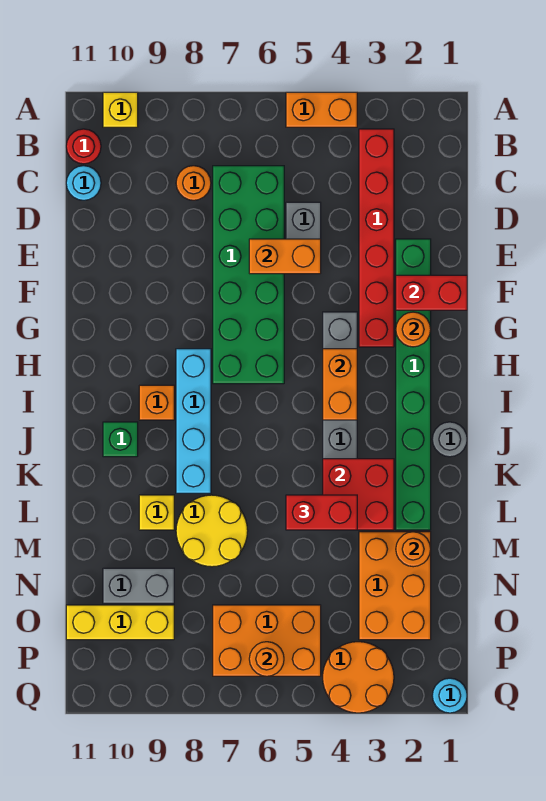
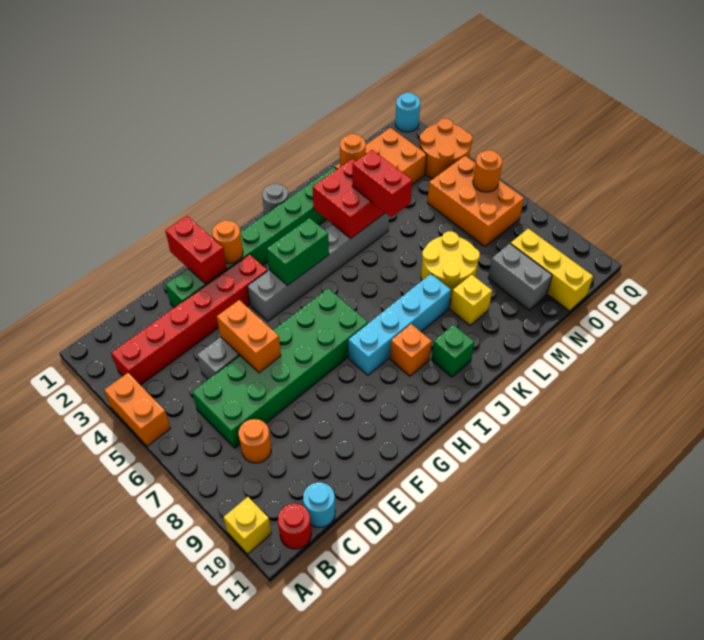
orange brick H4:I4 level 2 -> green brick H4:I4 level 2

